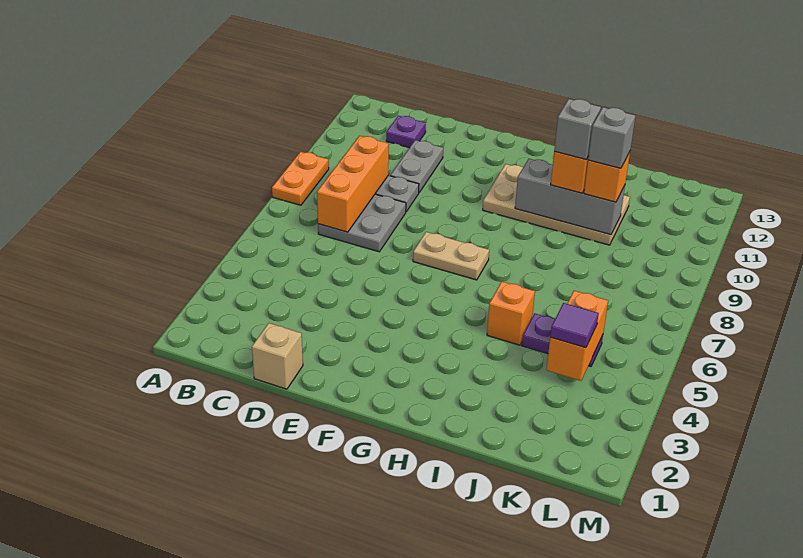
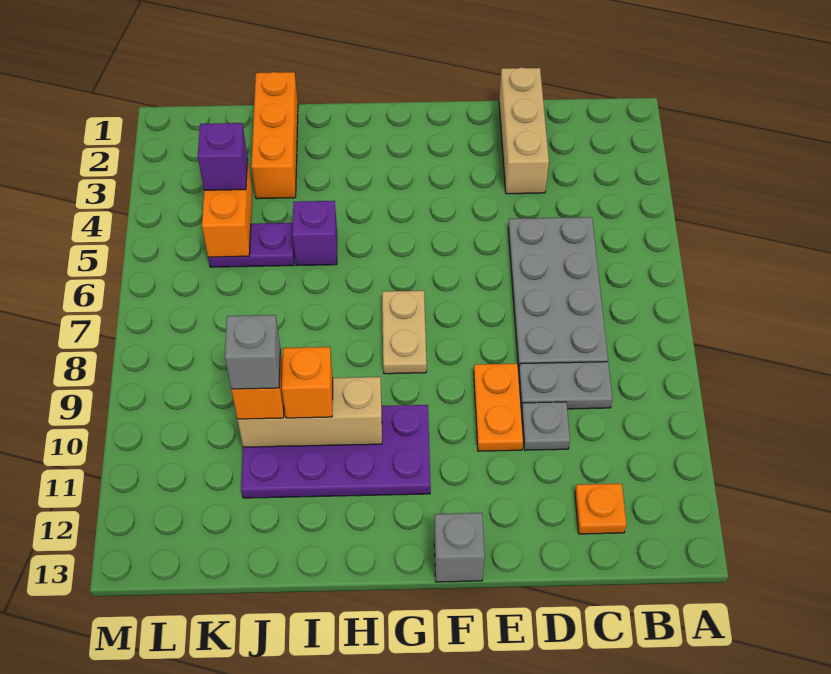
orange plate A8:A9 level 1 -> orange plate E9:E10 level 1
grey plate C7:D8 level 1 -> grey plate C5:D8 level 1
orange brick C7:C9 level 2 -> orange brick J1:J3 level 1
purple plate C12 level 1 -> orange plate C12 level 1
tan brick D1 level 1 -> tan brick D1:D3 level 1
grey plate D10:D11 level 1 -> grey plate D10 level 1
tan plate F7:G7 level 1 -> tan plate G7:G8 level 1
tan plate G10:J11 level 1 -> purple plate G10:J11 level 1
grey brick H10:J10 level 2 -> tan brick H10:J10 level 2
orange brick I5 level 1 -> purple brick I5 level 1
grey brick I10 level 4 -> grey brick F13 level 1
purple tile K4 level 3 -> purple brick K4 level 3

